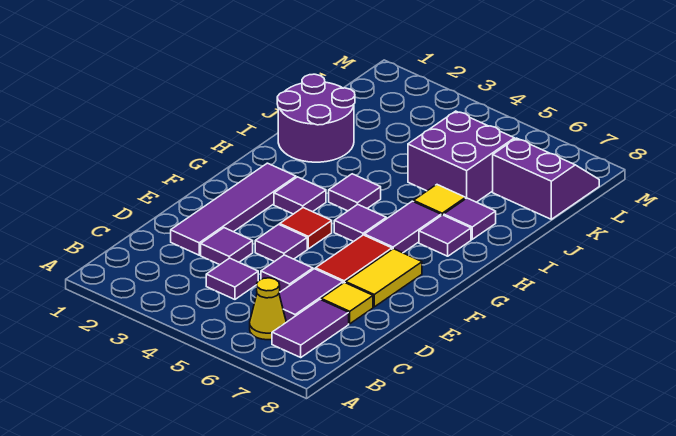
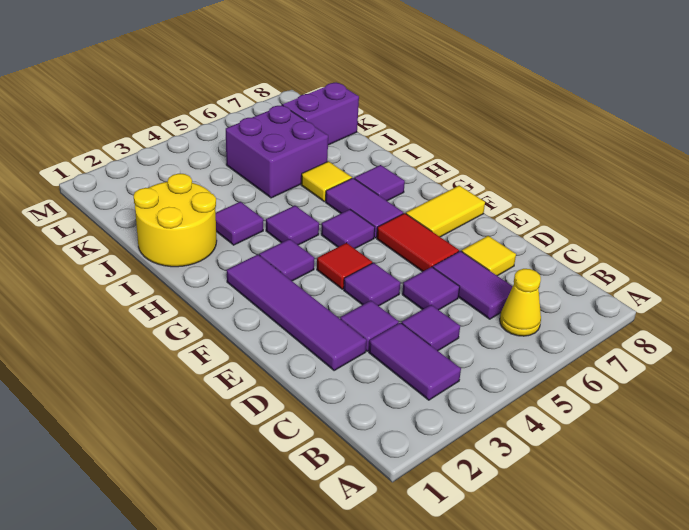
purple tile B7:C7 level 1 -> purple tile B3:C3 level 1
yellow tile E7:F7 level 1 -> yellow tile F7:F8 level 1
purple round brick I1:J2 level 1 -> yellow round brick I1:J2 level 1
purple tile I7 level 1 -> purple tile I3 level 1

